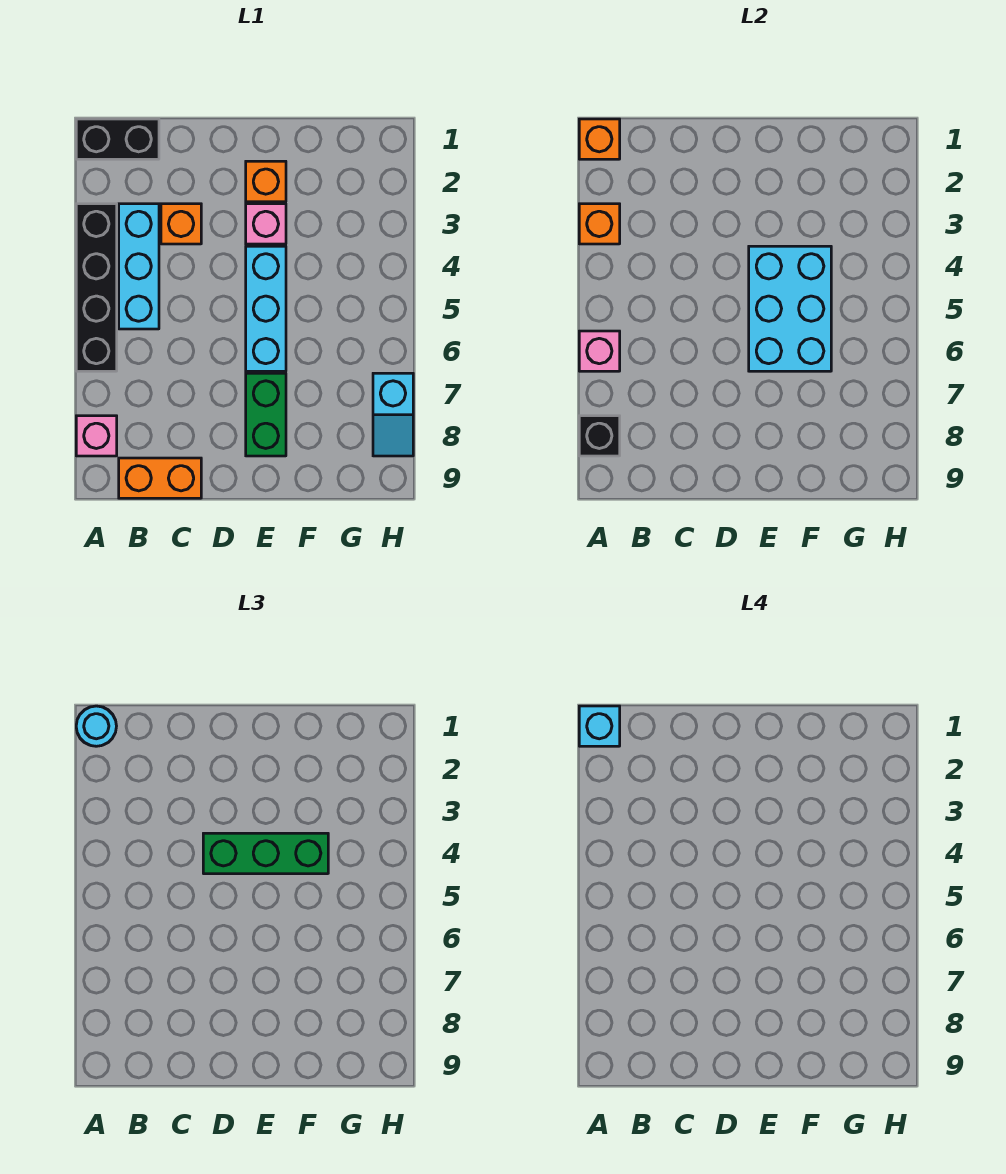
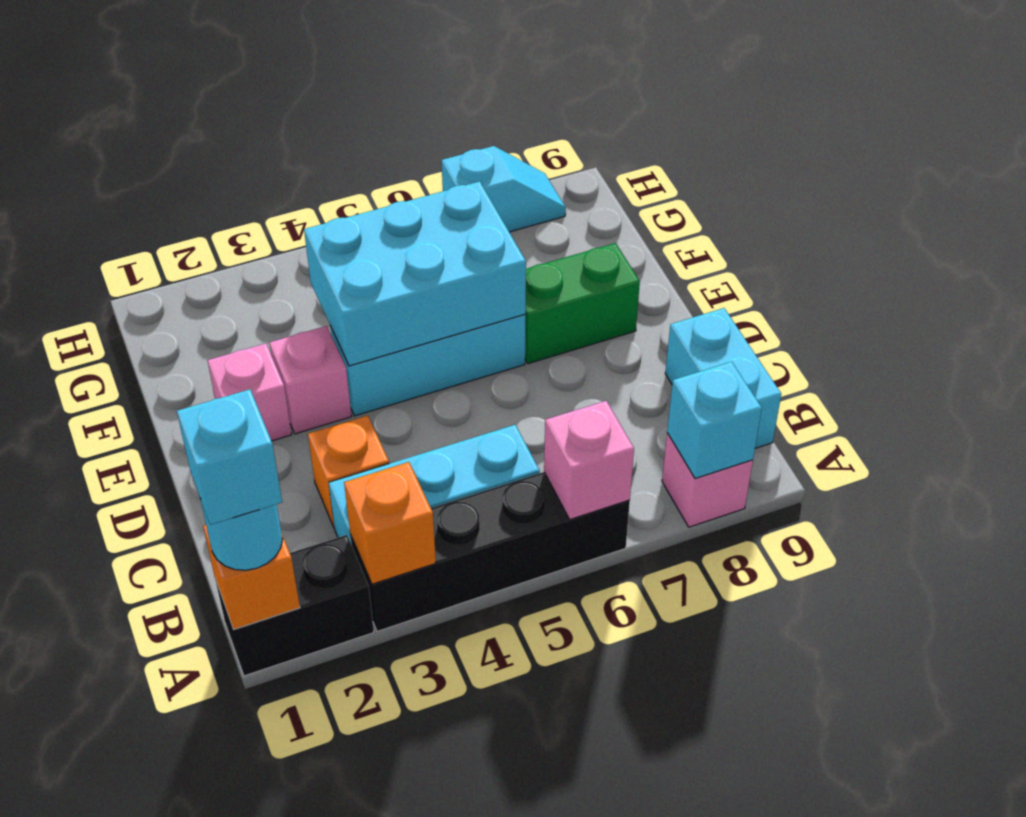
black brick A1:B1 level 1 -> black brick A1:A2 level 1
black brick A8 level 2 -> cyan brick A8 level 2
orange brick B9:C9 level 1 -> cyan brick B9:C9 level 1
green brick D4:F4 level 3 -> none
orange brick E2 level 1 -> pink brick E2 level 1

